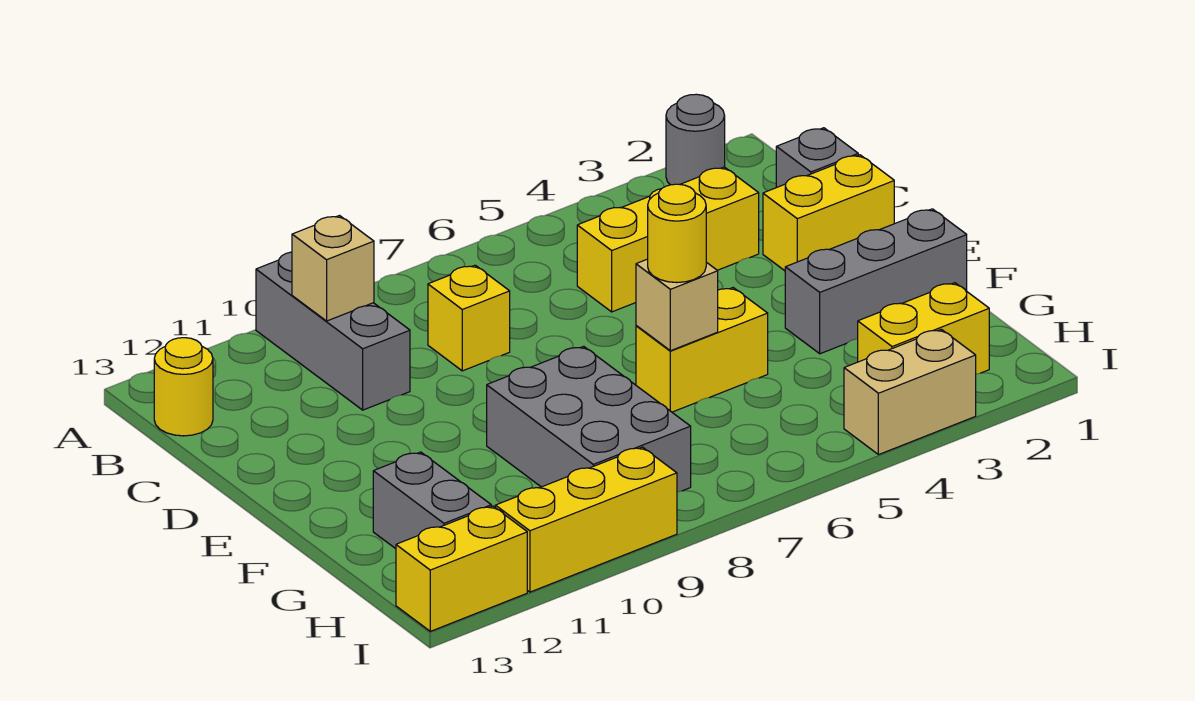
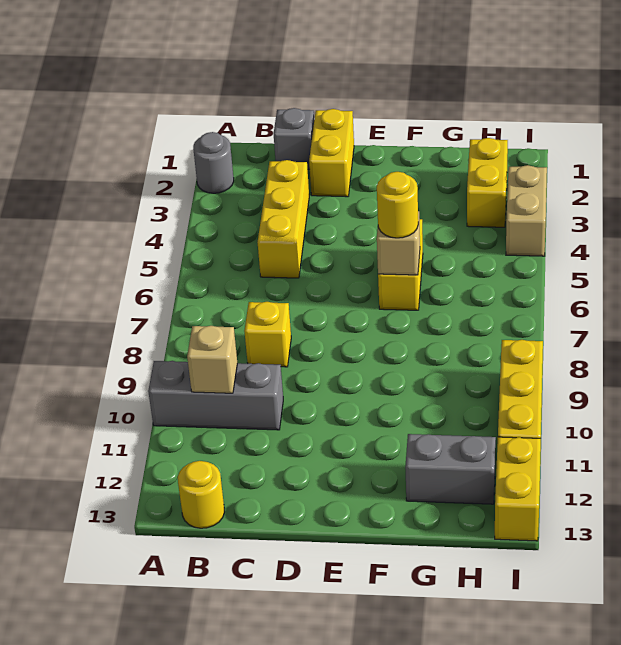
grey brick F1:F3 level 1 -> none
grey brick F8:H9 level 1 -> none

